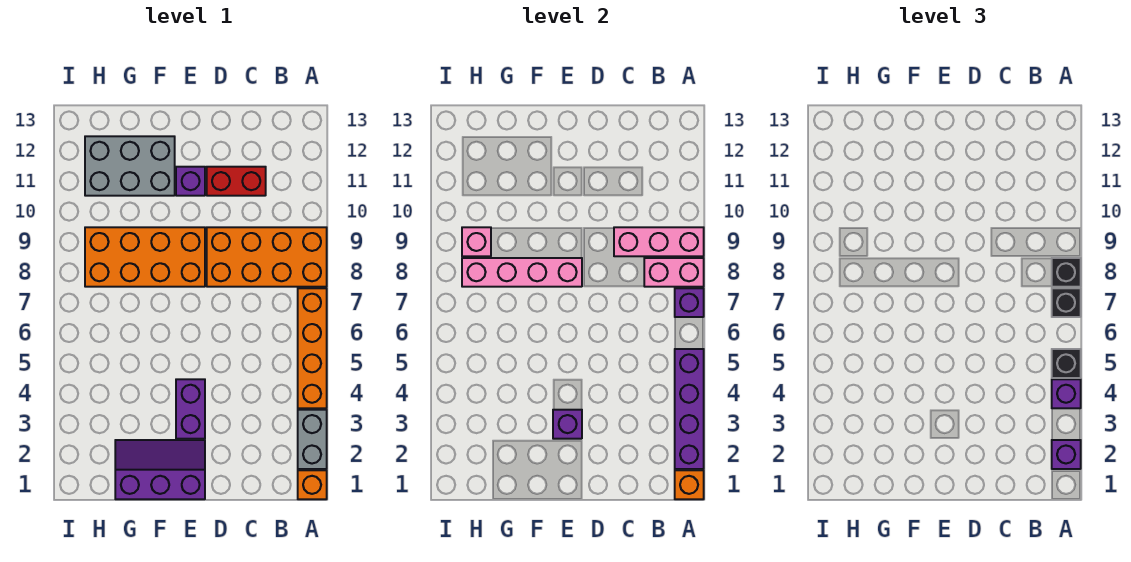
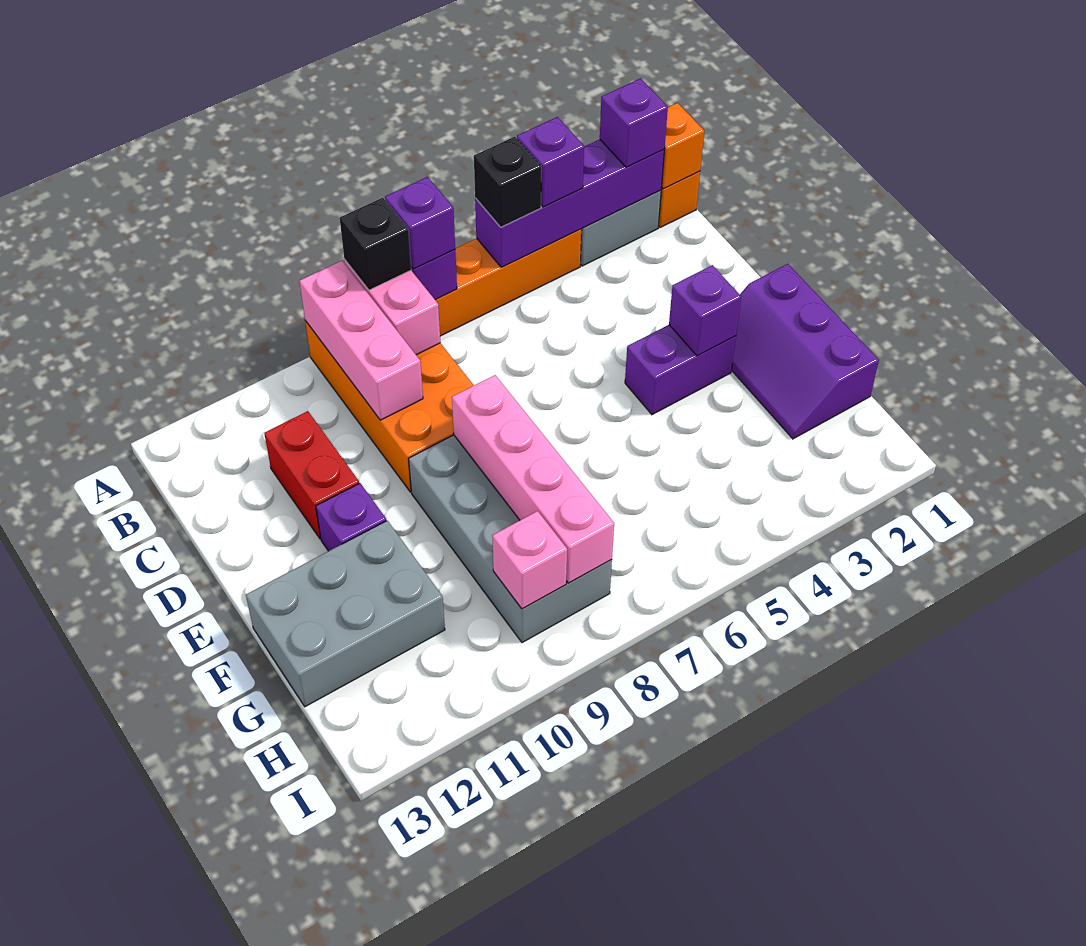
black brick A7 level 3 -> purple brick A7 level 3
orange brick E8:H9 level 1 -> grey brick E8:H9 level 1
grey brick F11:H12 level 1 -> grey brick F11:G13 level 1

